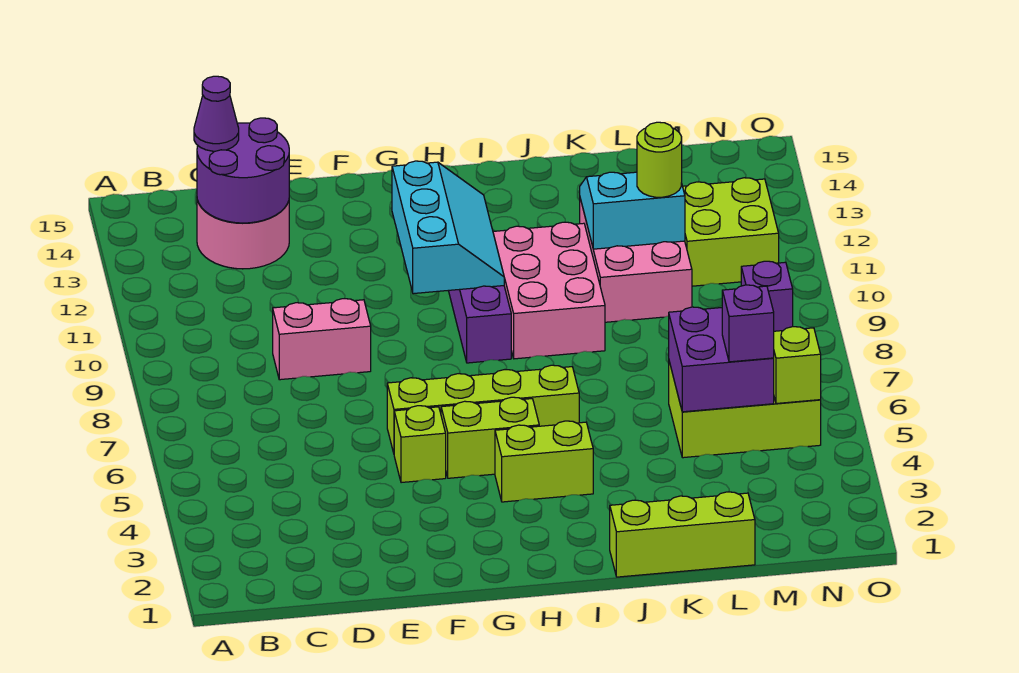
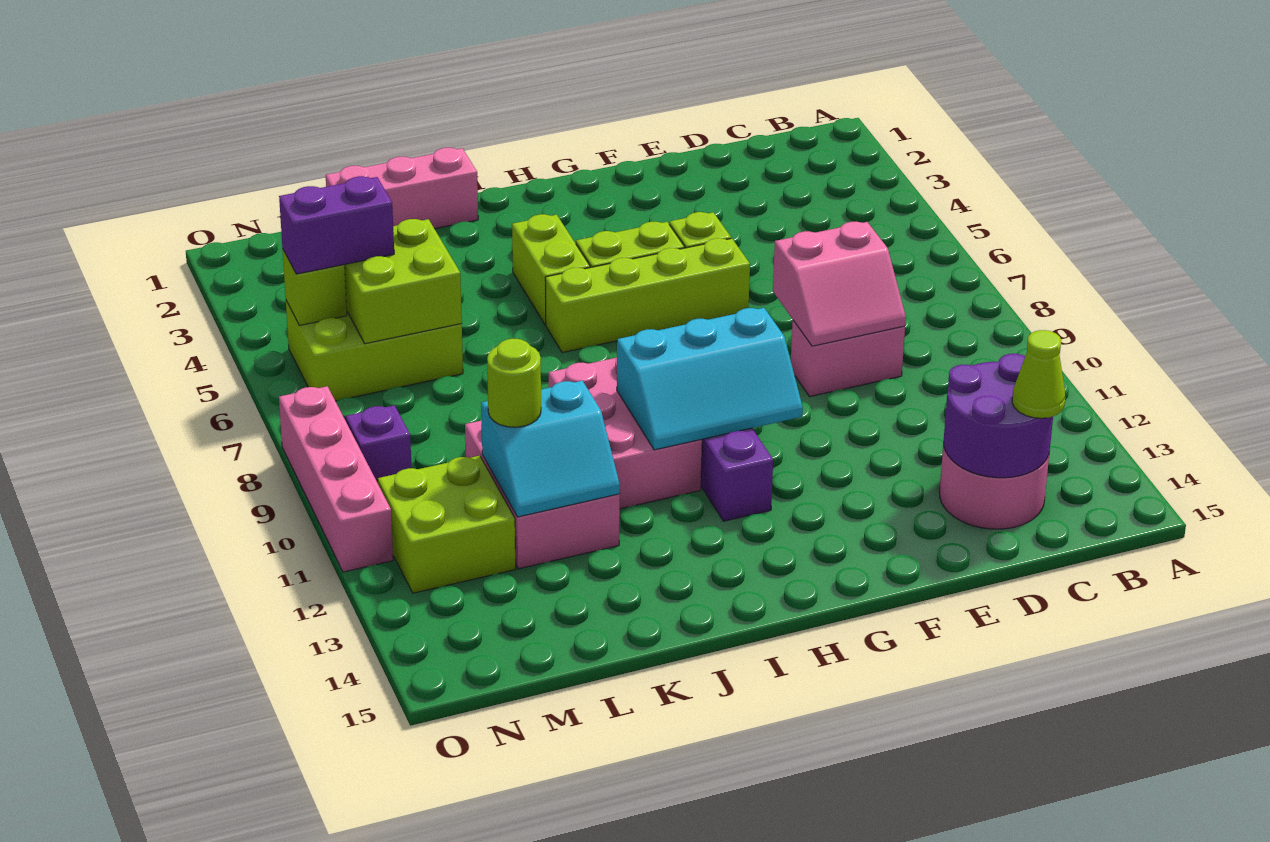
purple cone C14 level 3 -> lime cone C14 level 3
none -> pink slope D8:E9 level 2 top 8
cyan slope G10:H12 level 2 top G -> cyan slope G10:I11 level 2 top 10
lime brick H4:I4 level 1 -> lime brick I4:I5 level 1
lime brick J1:L1 level 1 -> pink brick J1:L1 level 1
purple brick L5:M6 level 2 -> lime brick L5:M6 level 2
purple brick M5 level 3 -> purple brick M5:N5 level 3
none -> pink brick O8:O11 level 1

